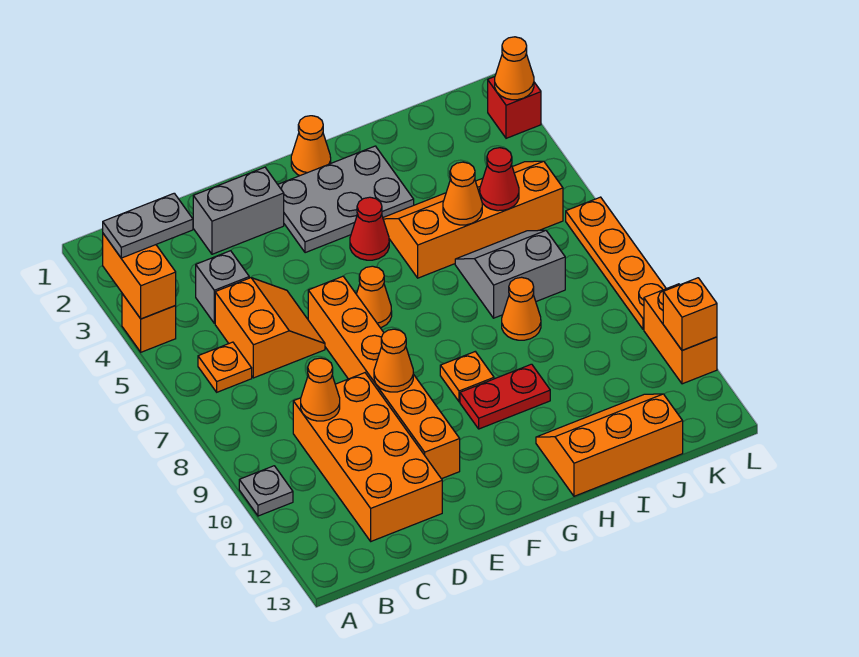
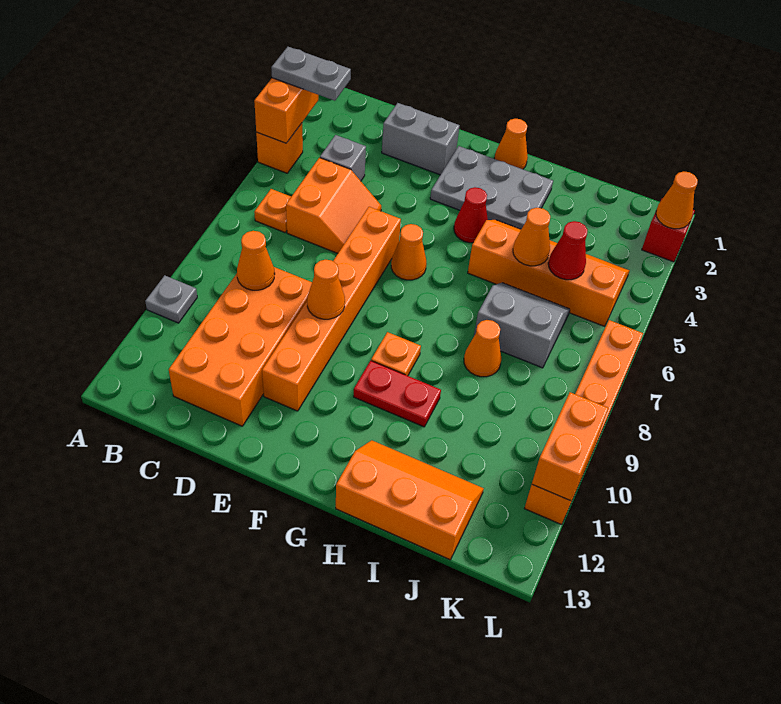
orange brick L11 level 2 -> orange brick L10:L11 level 2

